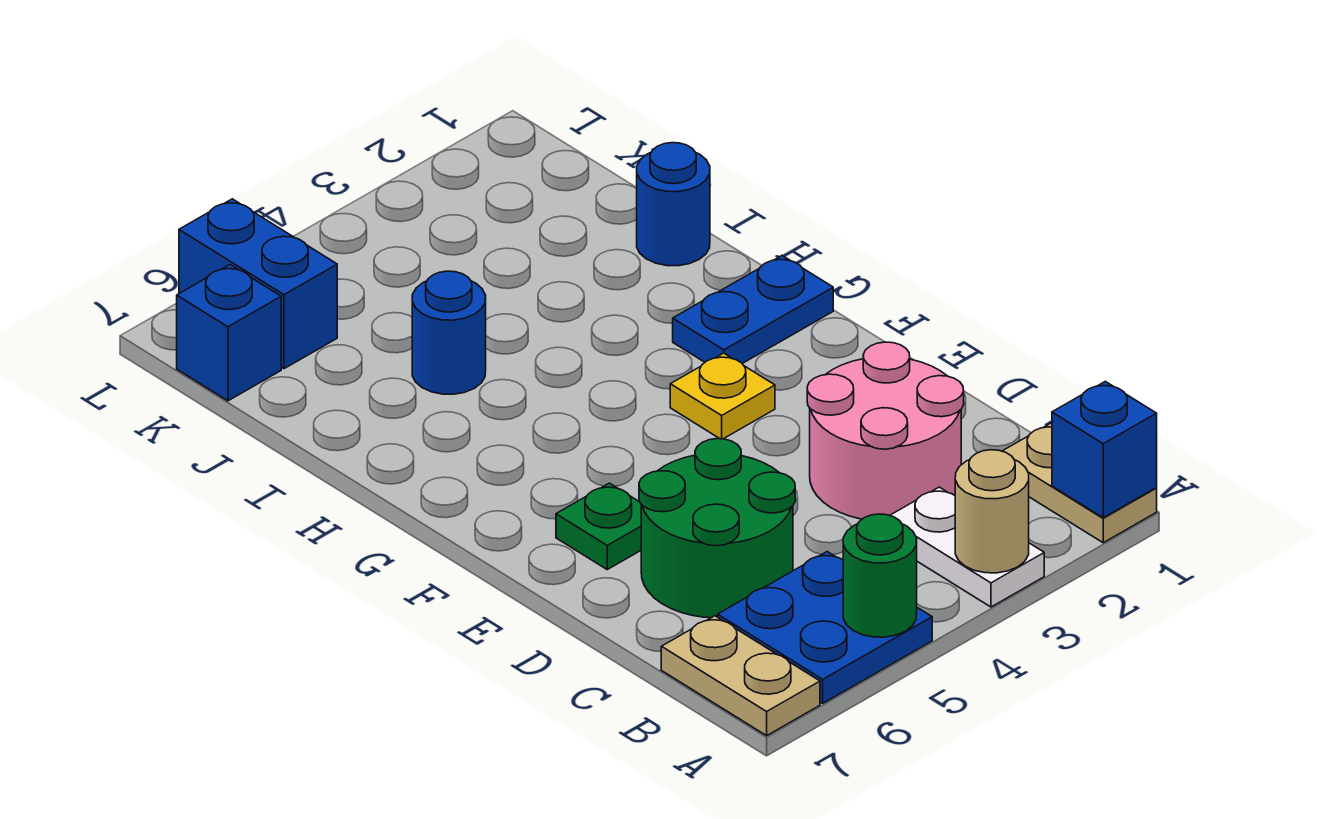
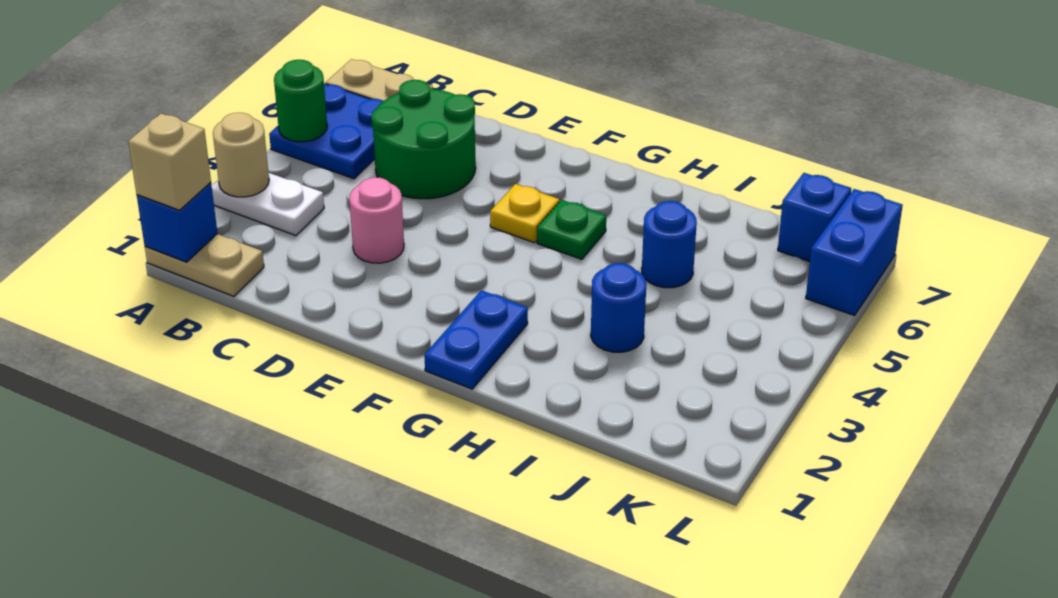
none -> tan brick A1 level 3
pink round brick C2:D3 level 1 -> pink round brick D3 level 1
green plate E6 level 1 -> green plate G5 level 1
yellow plate F3 level 1 -> yellow plate F5 level 1
blue round brick I1 level 1 -> blue round brick I3 level 1
blue brick K6:L6 level 1 -> blue brick L6:L7 level 1

